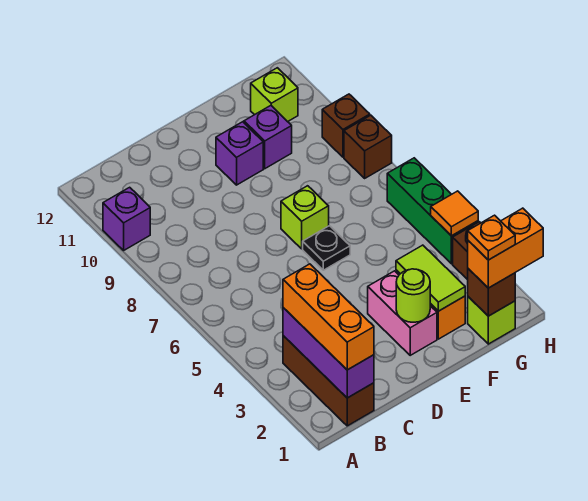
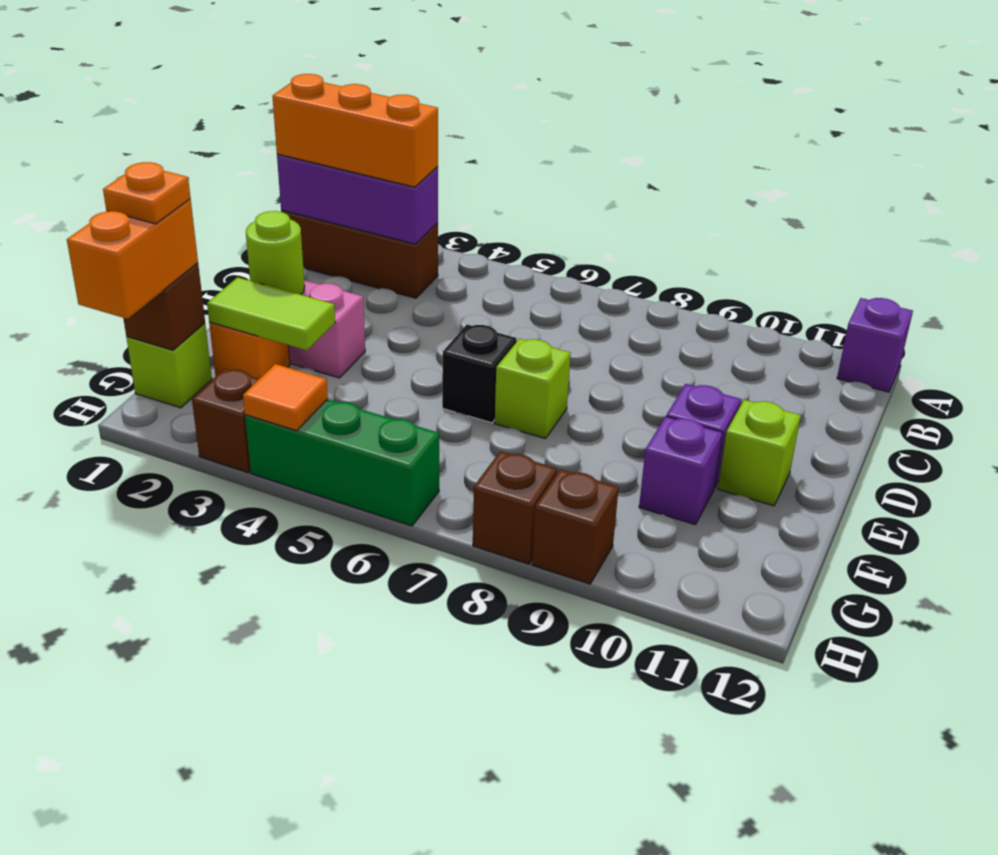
purple brick A10 level 1 -> purple brick A12 level 1
black plate E6 level 1 -> black brick E6 level 1
lime brick G11 level 1 -> lime brick E11 level 1

